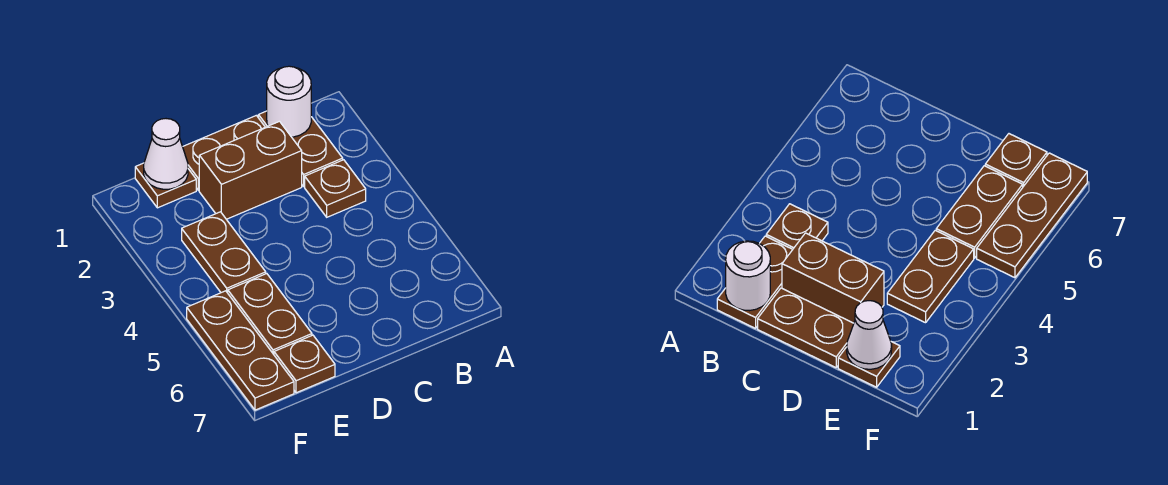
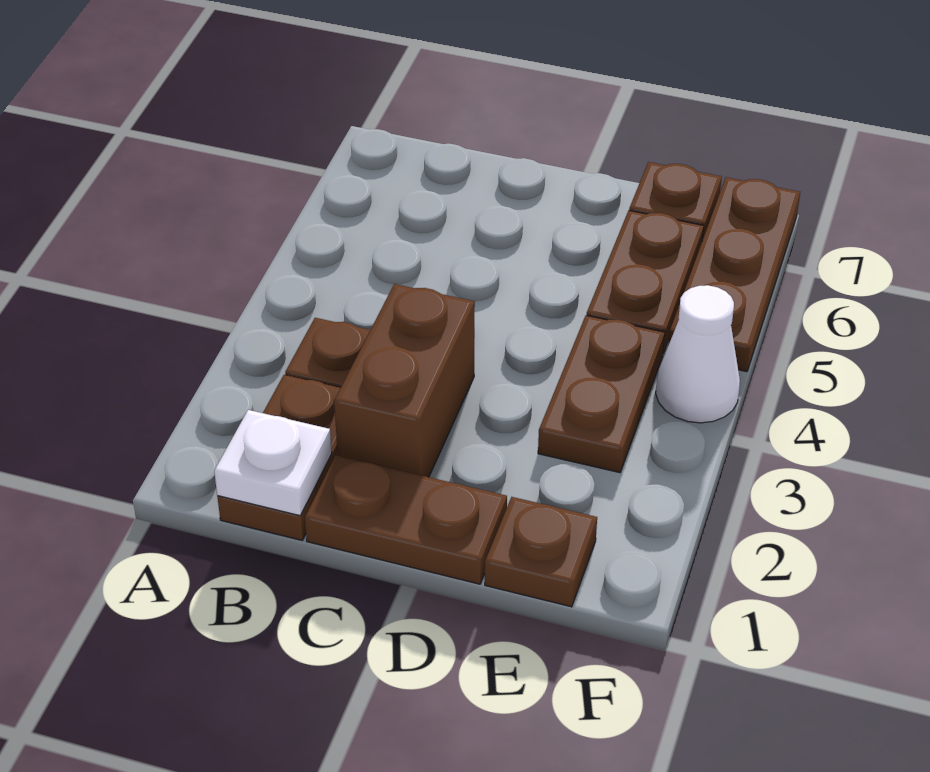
white round brick B1 level 2 -> white plate B1 level 2
brown brick C2:D2 level 1 -> brown brick C2:C3 level 1
white cone E1 level 2 -> white cone F4 level 1

